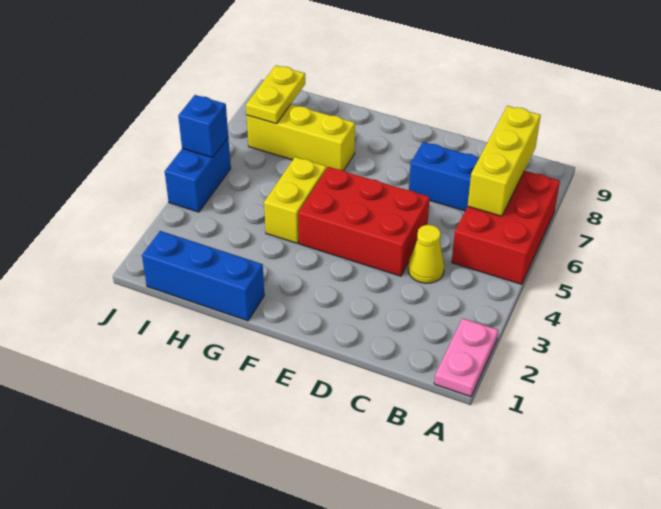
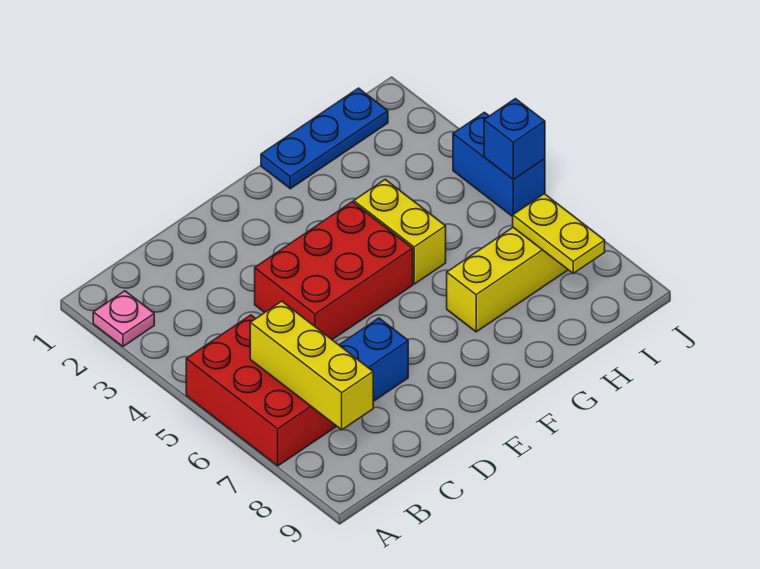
pink plate A1:A2 level 1 -> pink plate A2 level 1
yellow cone C4 level 1 -> none
blue brick G1:I1 level 1 -> blue plate G1:I1 level 1

